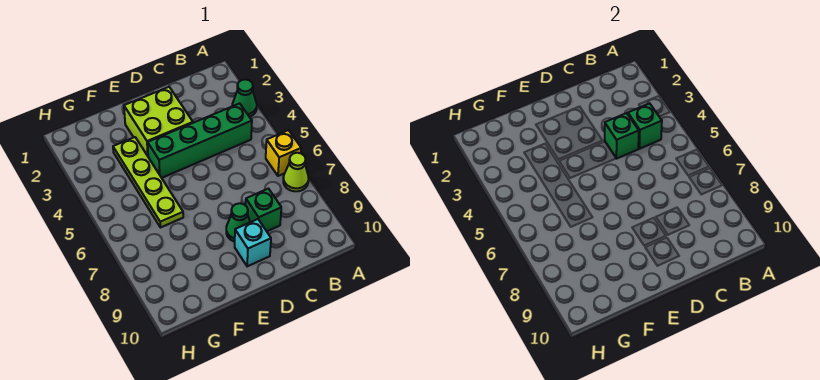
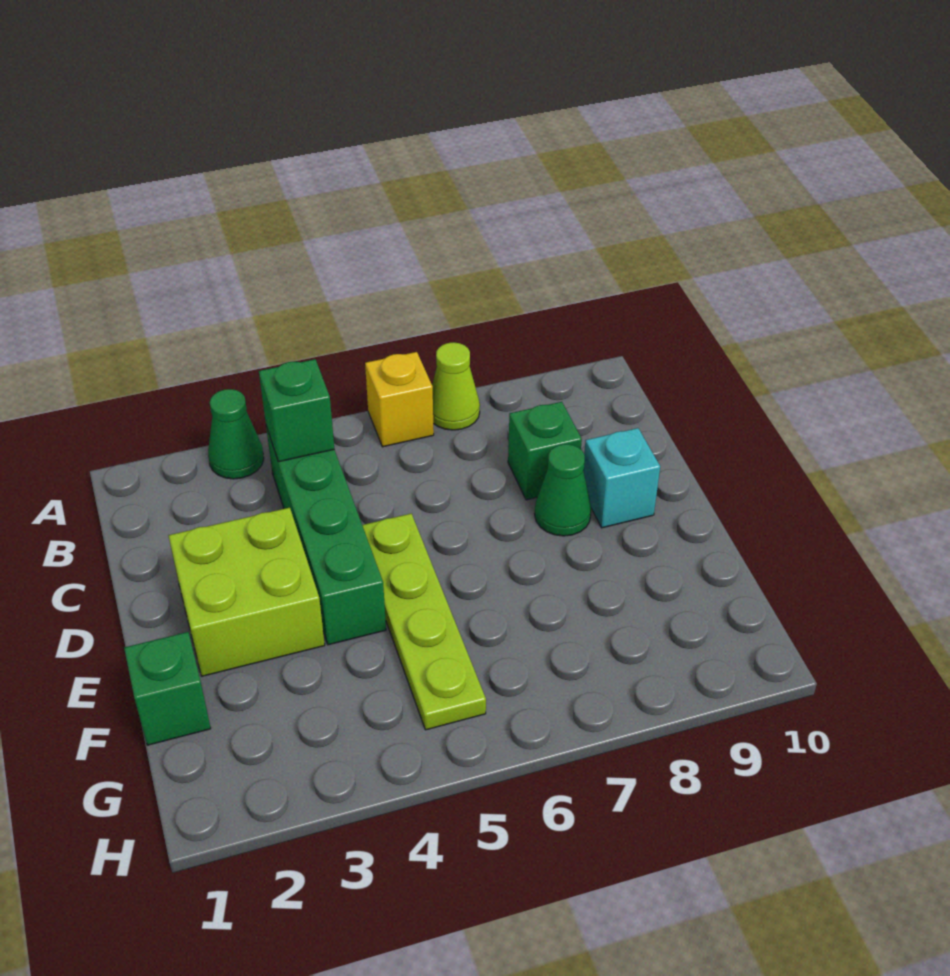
green brick C4 level 2 -> green brick F1 level 1
lime plate F3:F6 level 1 -> lime plate D5:G5 level 1

